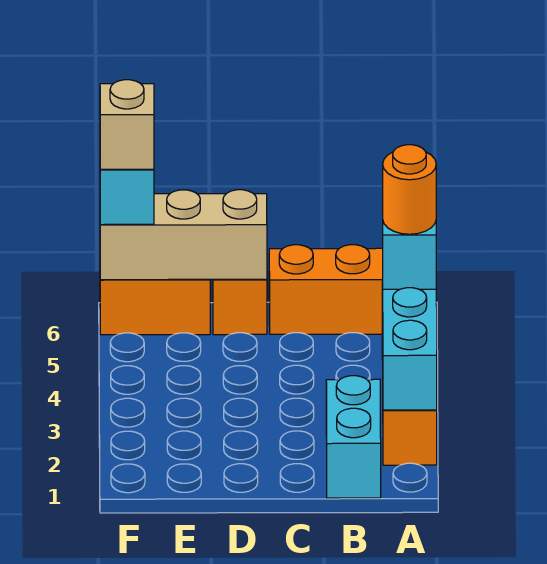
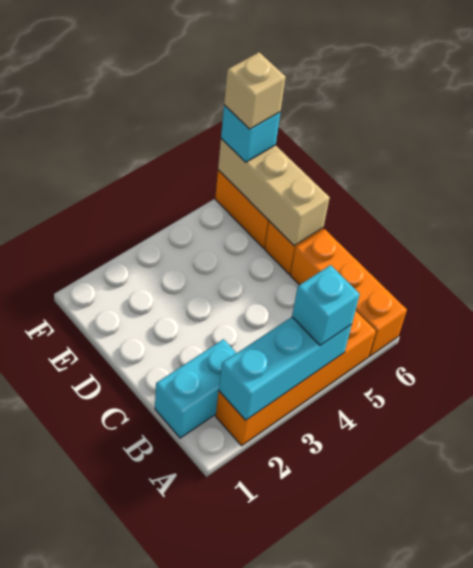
orange round brick A4 level 4 -> none

